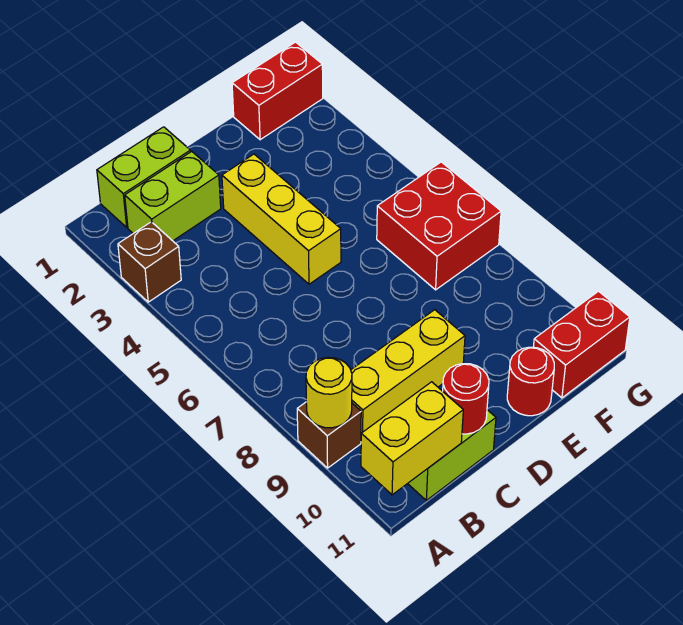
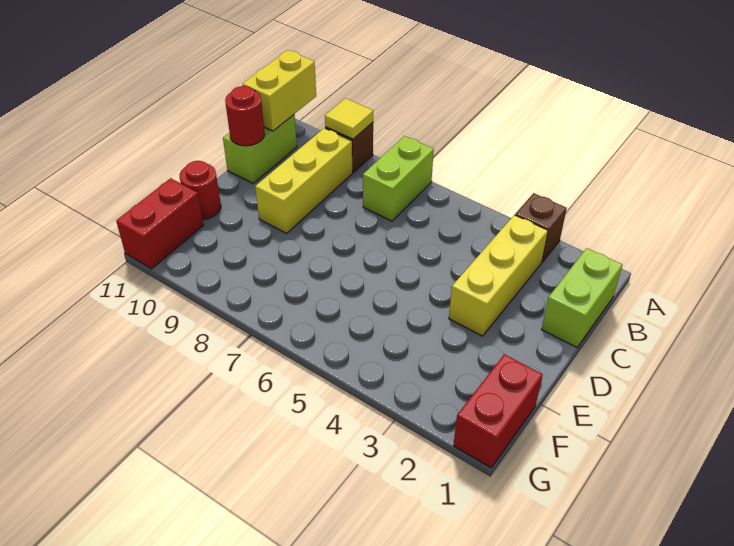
yellow round brick A9 level 2 -> yellow tile A9 level 2
lime brick B2:C2 level 1 -> lime brick A7:B7 level 1
yellow brick D3:D5 level 1 -> yellow brick B3:D3 level 1
red brick F6:G7 level 1 -> none

